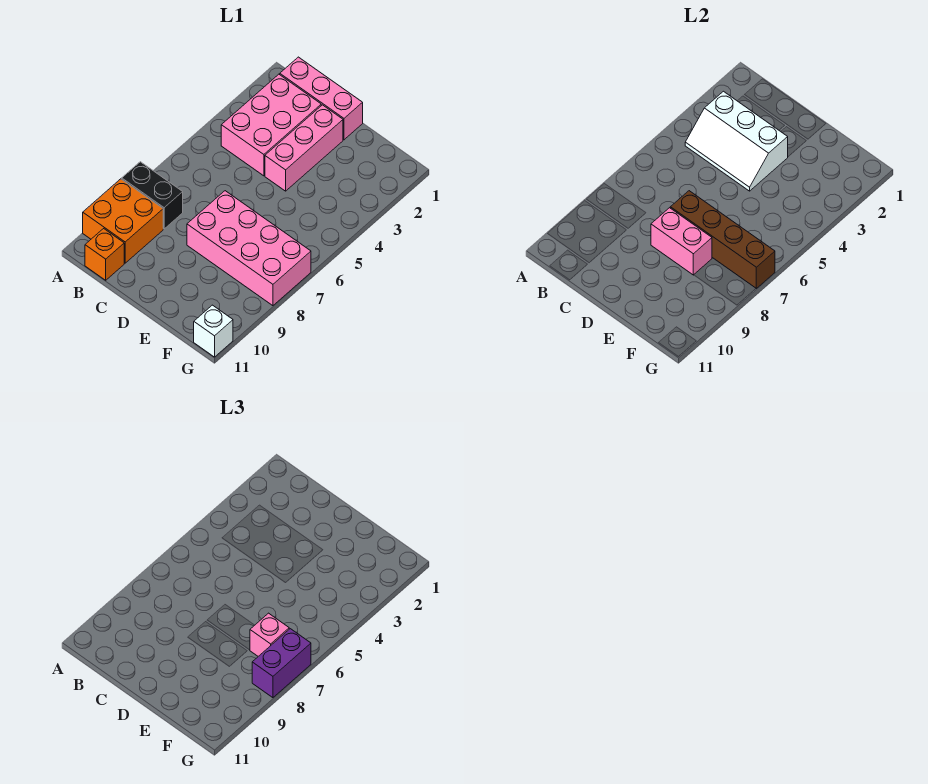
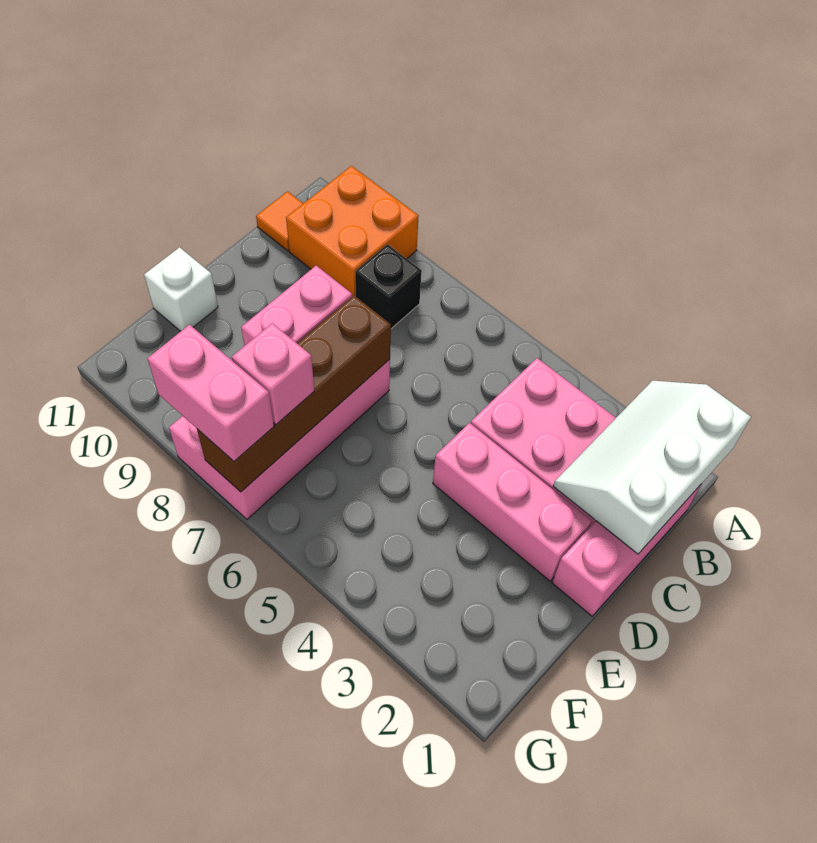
black brick A8:B8 level 1 -> black brick B8 level 1
white slope B3:D4 level 2 top 3 -> white slope A1:C2 level 2 top 1
orange brick B11 level 1 -> orange tile B11 level 1
purple brick G7:G8 level 3 -> pink brick G7:G8 level 3
white brick G11 level 1 -> white brick E11 level 1

